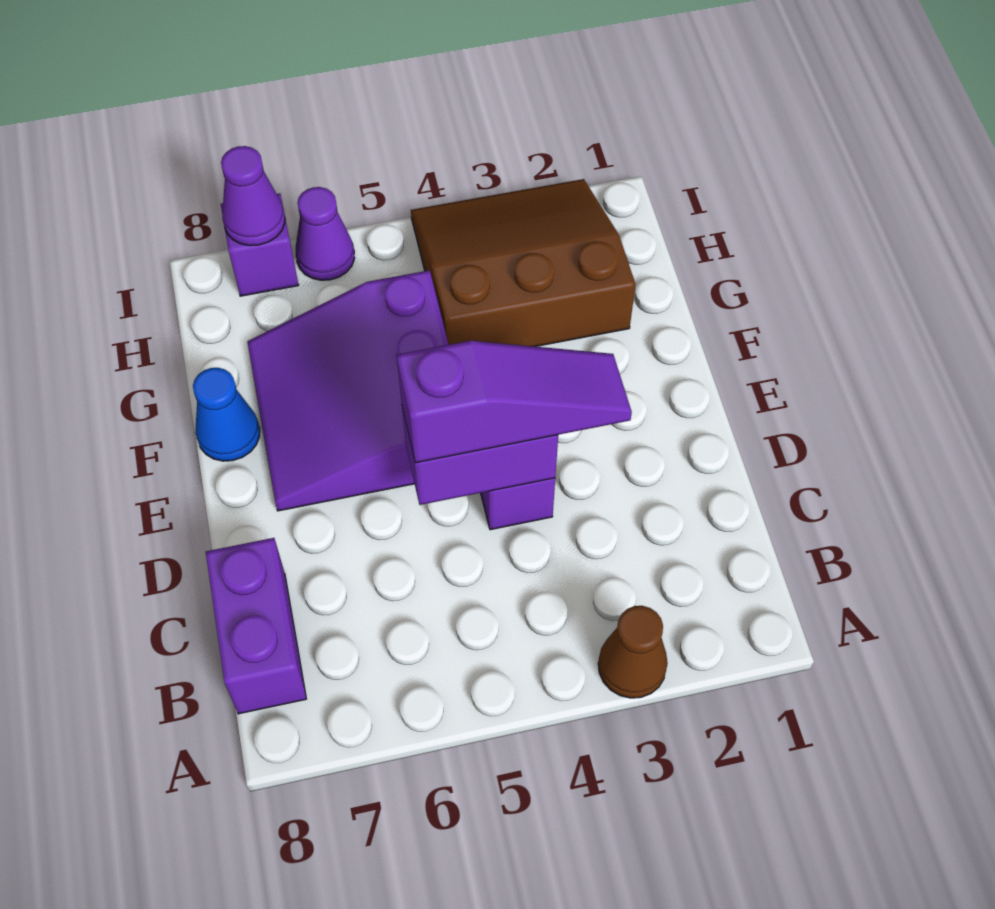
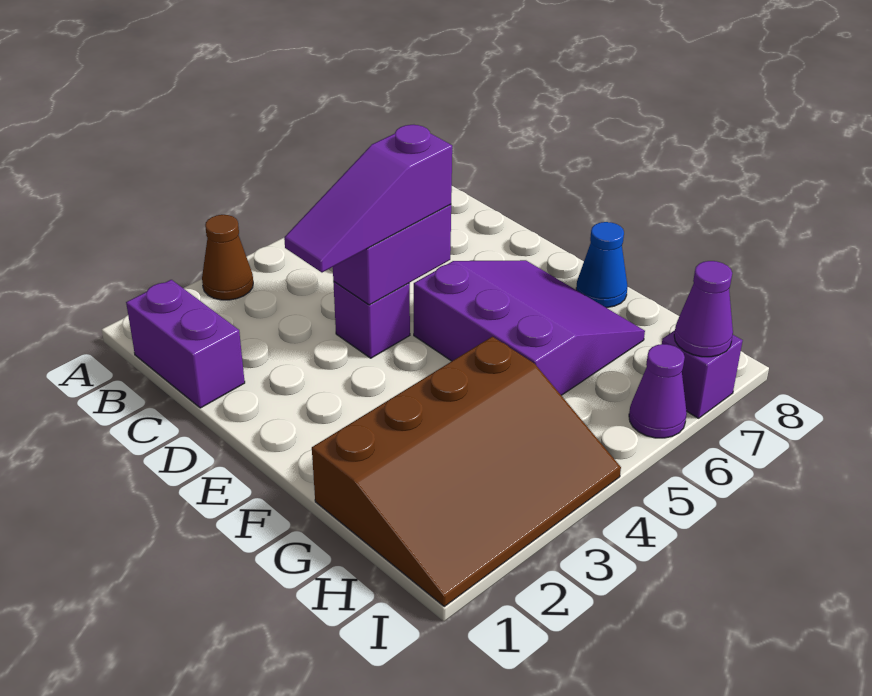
purple brick B8:C8 level 1 -> purple brick B1:C1 level 1
brown slope G2:I4 level 1 top G -> brown slope G1:I4 level 1 top G

